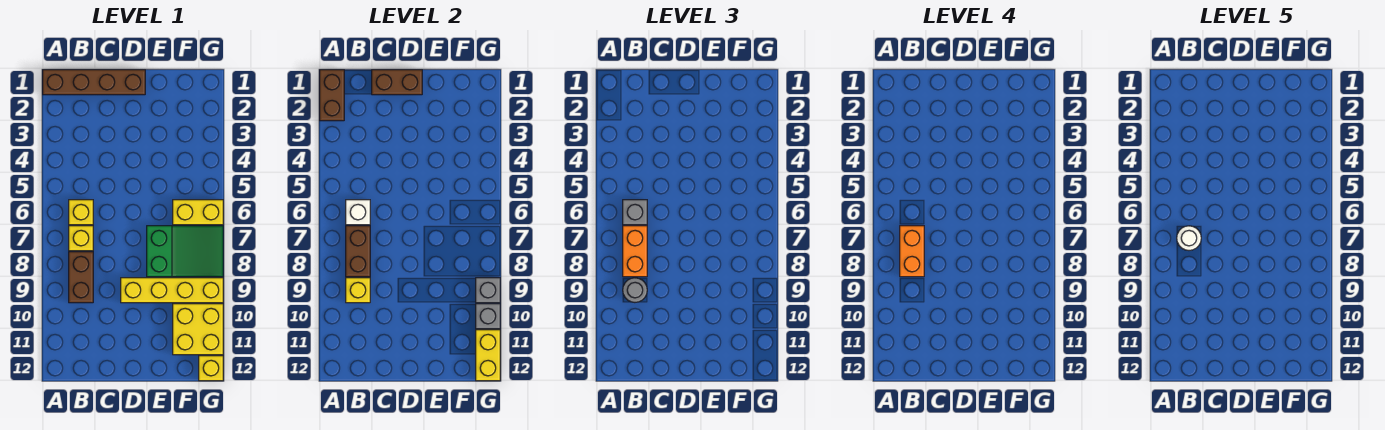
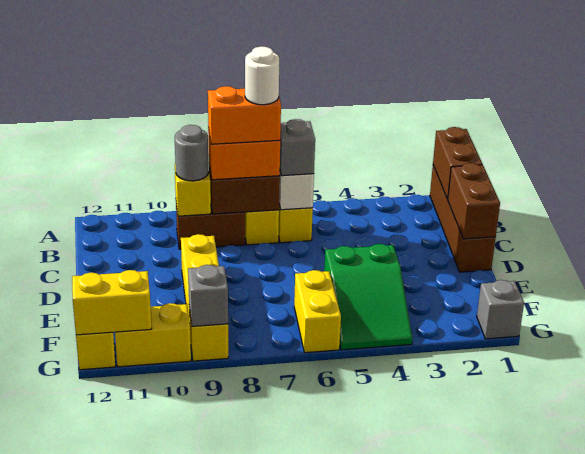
brown brick A1:A2 level 2 -> brown brick A1:B1 level 2
green slope E7:G8 level 1 top E -> green slope E4:G5 level 1 top E
yellow brick F10:G11 level 1 -> yellow brick G10:G11 level 1
grey brick G10 level 2 -> grey brick G1 level 1

